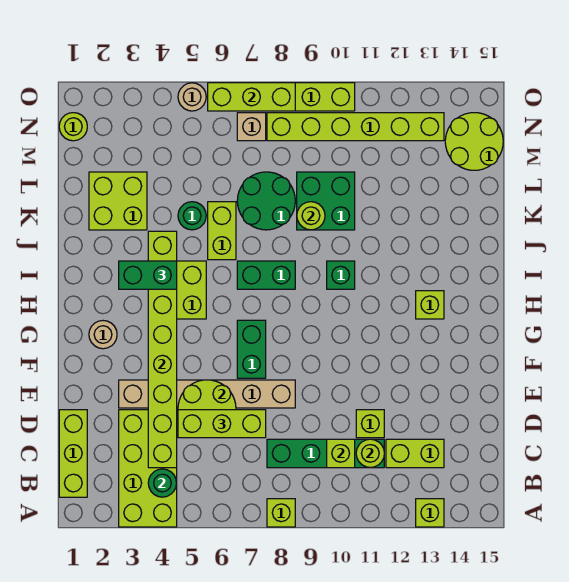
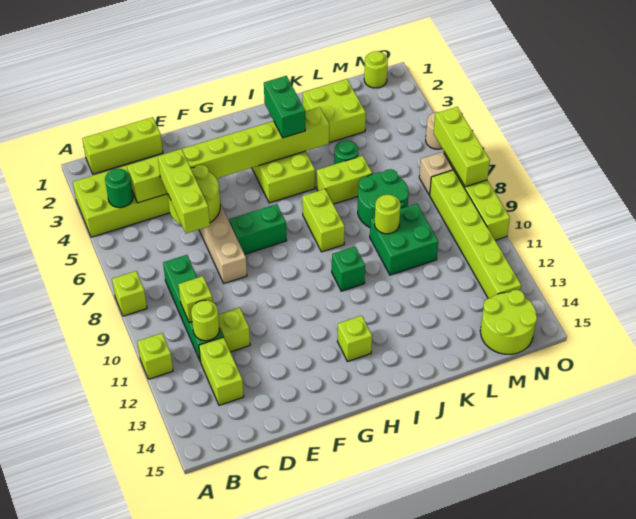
lime brick A13 level 1 -> lime brick A11 level 1
tan round brick G2 level 1 -> none
green brick I7:I8 level 1 -> lime brick I7:I8 level 1

